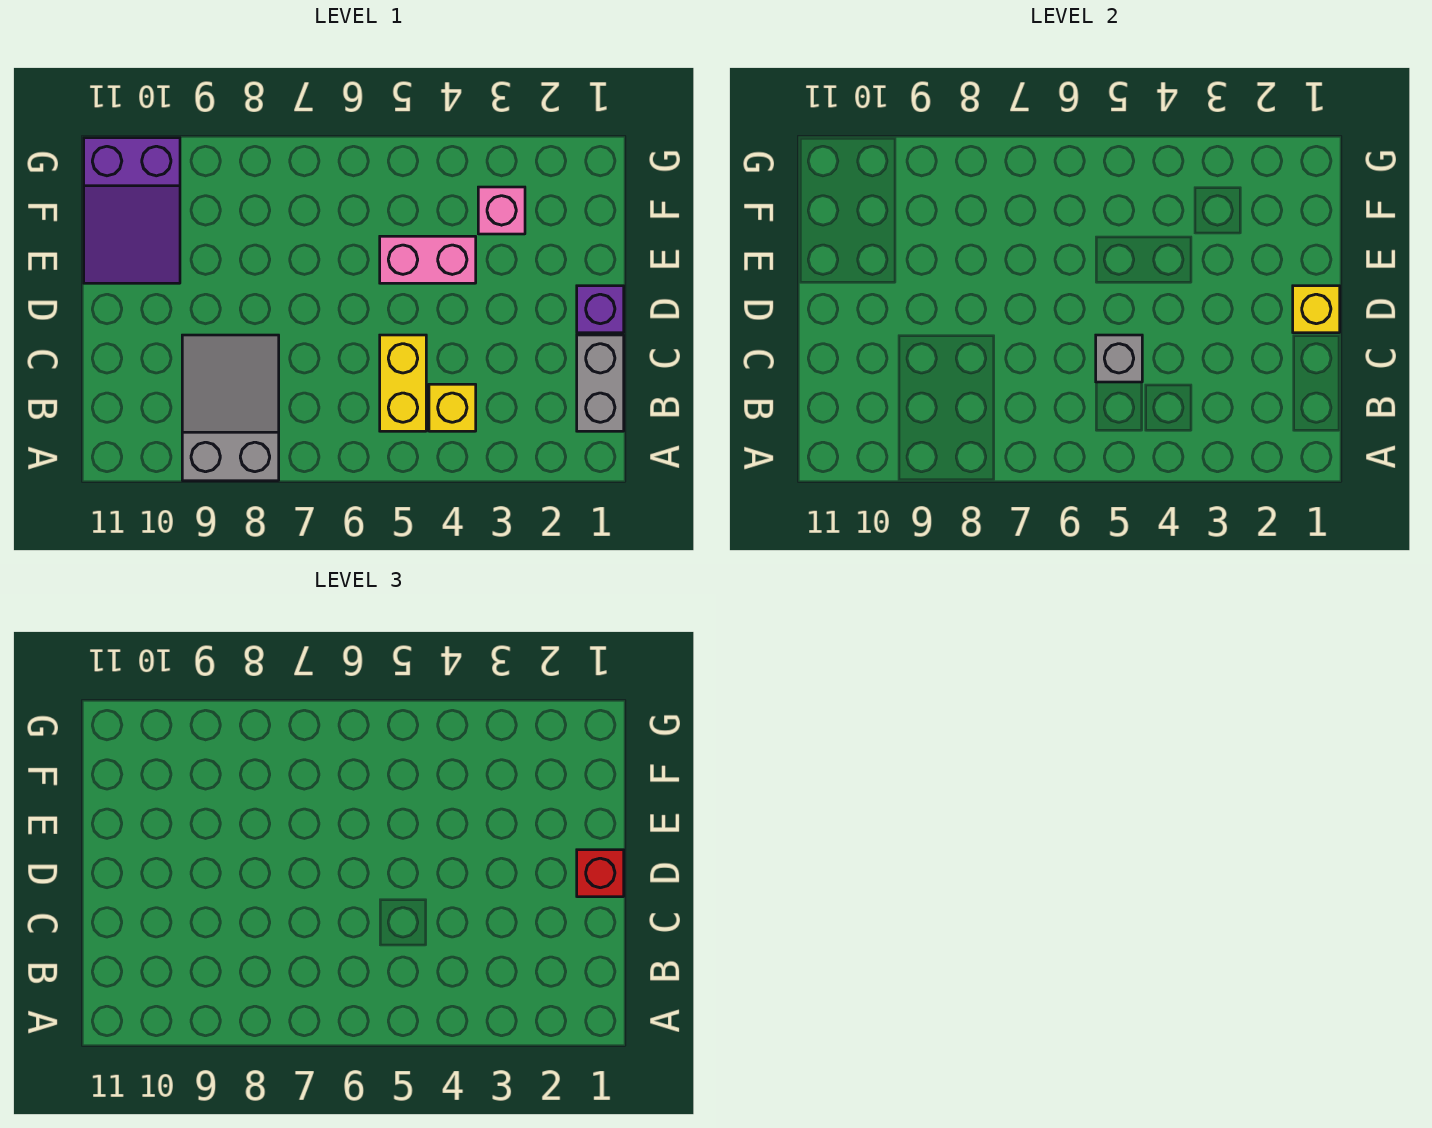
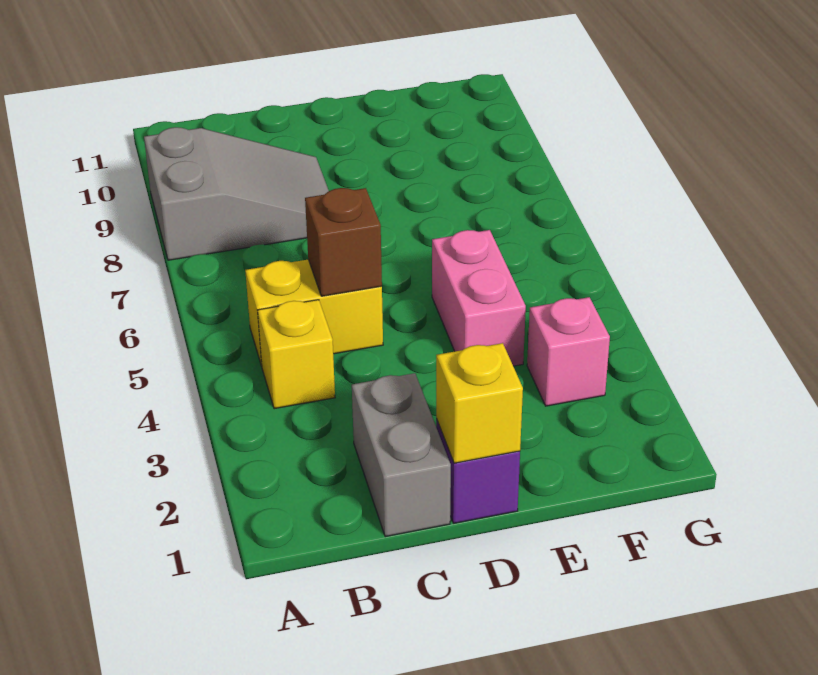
grey brick B1:C1 level 1 -> grey brick C1:C2 level 1
grey brick C5 level 2 -> brown brick C5 level 2
red brick D1 level 3 -> none
purple slope E10:G11 level 1 top G -> none

